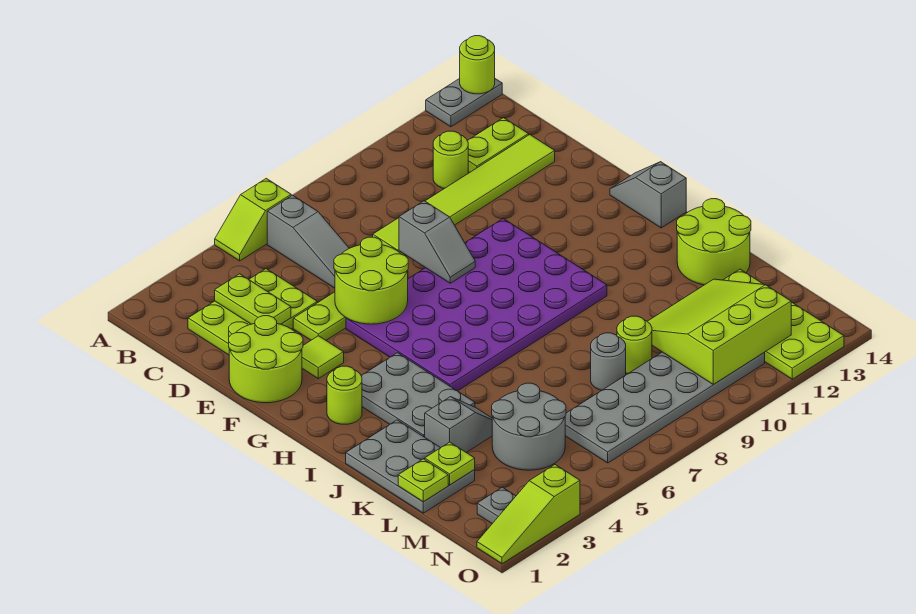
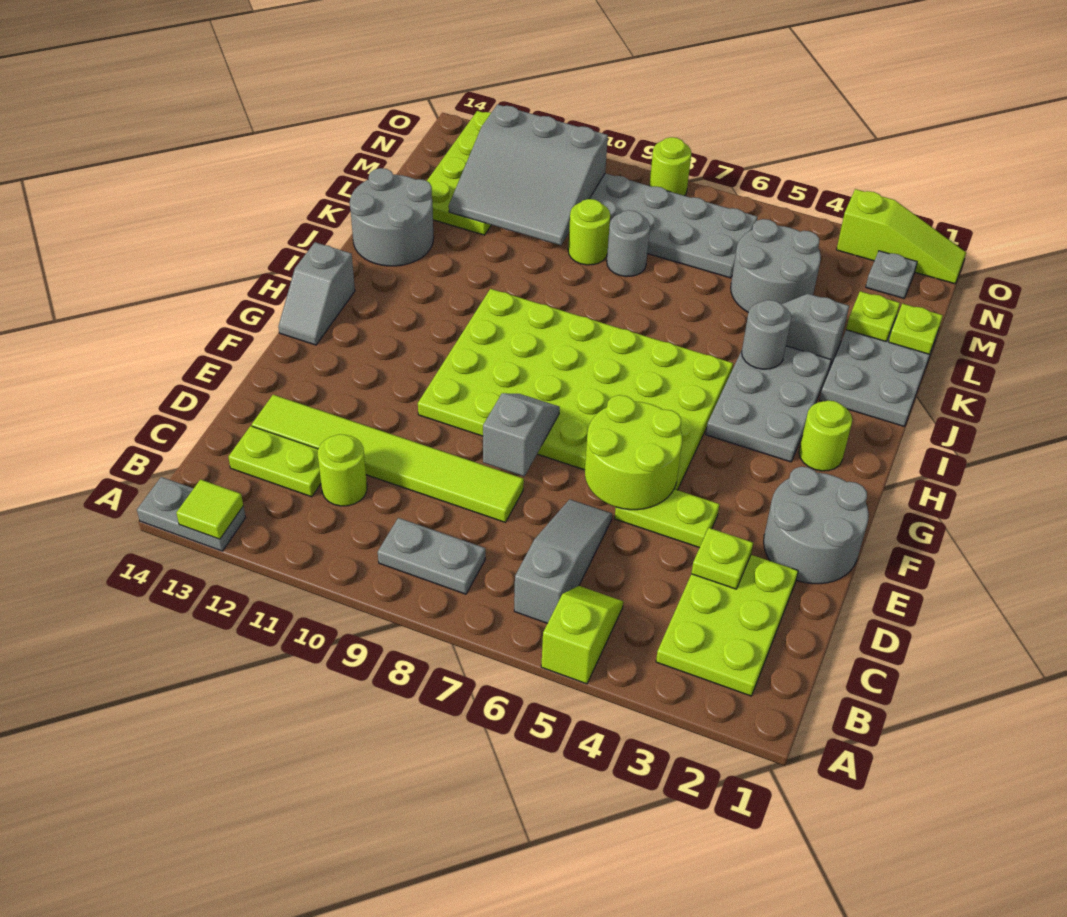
lime slope A5:A6 level 1 top 6 -> lime slope A5:B5 level 1 top A
lime round brick A14 level 2 -> lime round brick O8 level 1
none -> grey plate B8:B9 level 1
lime plate C2:D4 level 1 -> lime plate B2:D3 level 1
lime plate C3:D3 level 2 -> lime plate D3 level 2
lime round brick E1:F2 level 1 -> grey round brick E1:F2 level 1
lime tile F3 level 1 -> lime tile A13 level 2
purple plate F5:I10 level 1 -> lime plate F5:I10 level 1
none -> grey round brick J4 level 2
lime round brick J13:K14 level 1 -> grey round brick J13:K14 level 1
lime slope L10:N12 level 2 top N -> grey slope L10:N12 level 2 top N

